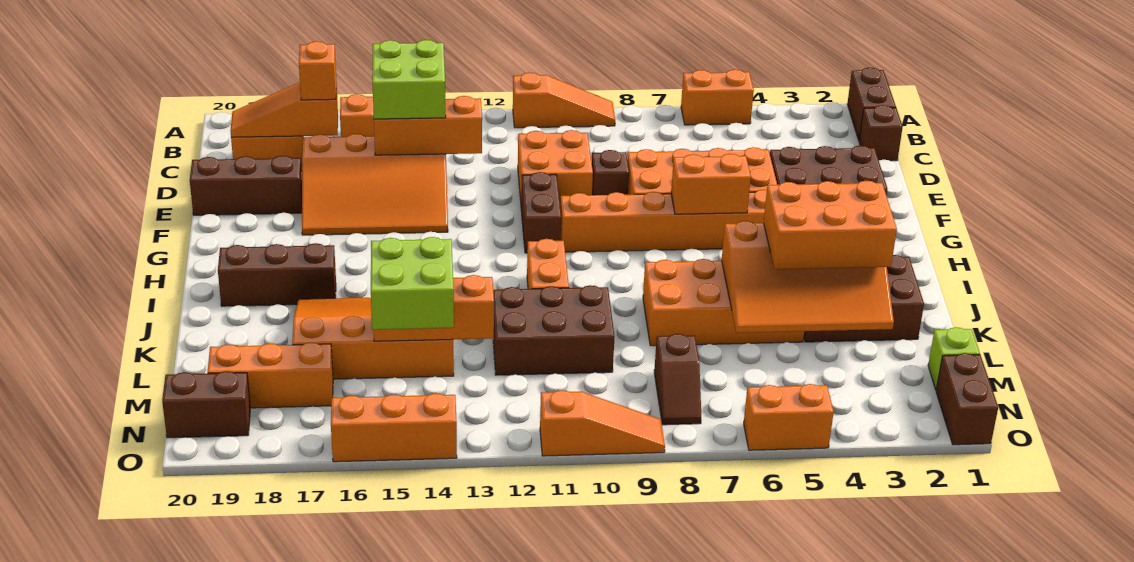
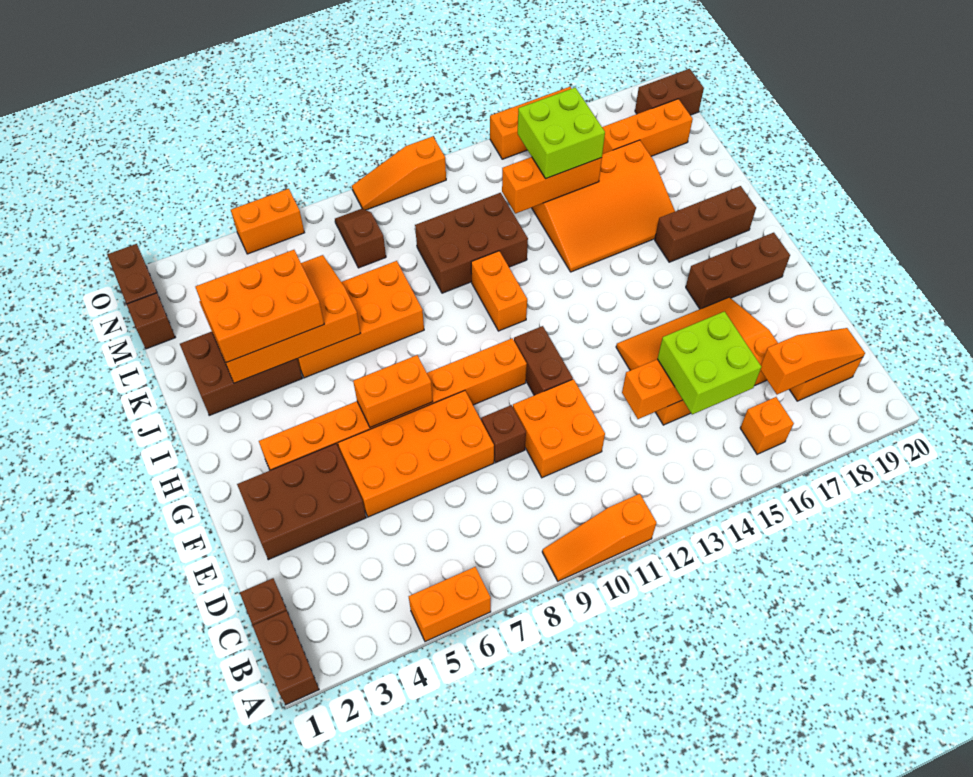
orange brick C17 level 3 -> none
brown brick E18:E20 level 1 -> brown brick G17:G19 level 1
lime brick M1 level 1 -> brown brick M1 level 1

